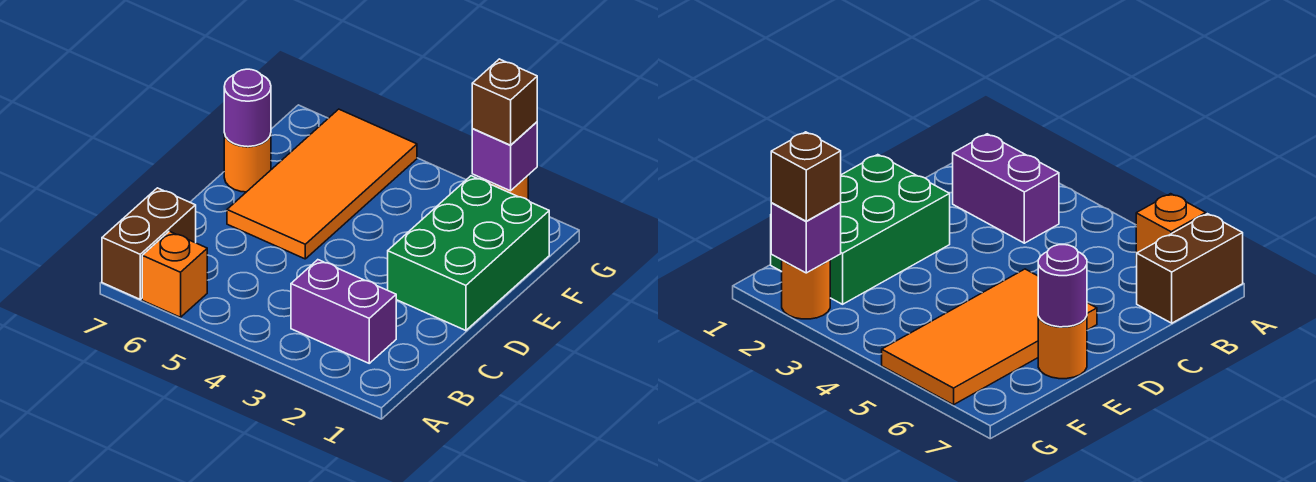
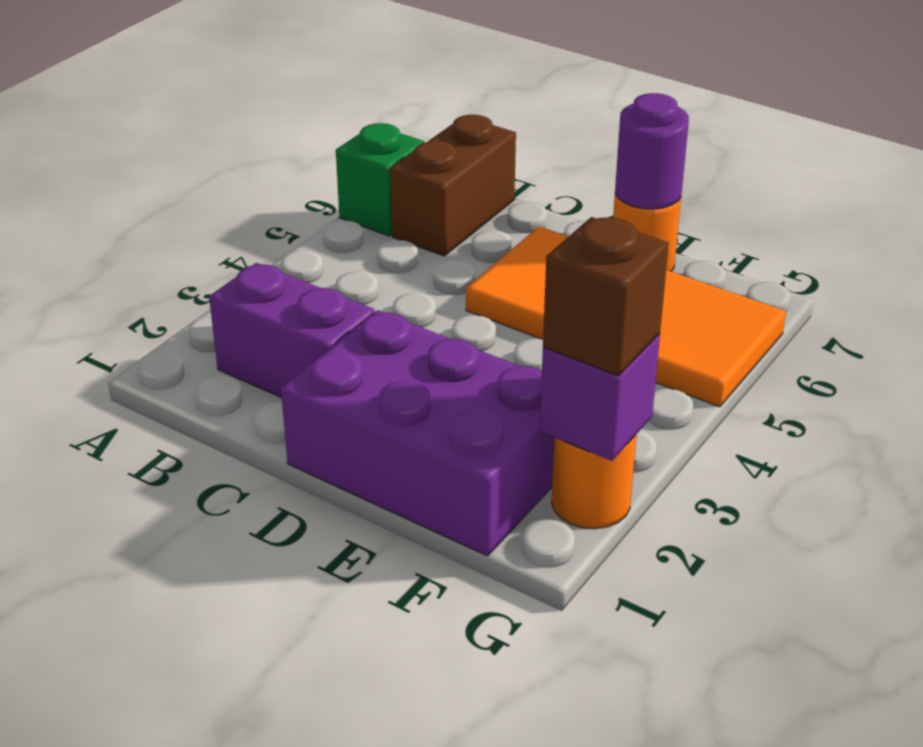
orange brick A6 level 1 -> green brick A6 level 1
brown brick A7:B7 level 1 -> brown brick B6:B7 level 1
purple brick B2:B3 level 1 -> purple brick B2:C2 level 1
green brick D1:F2 level 1 -> purple brick D1:F2 level 1

